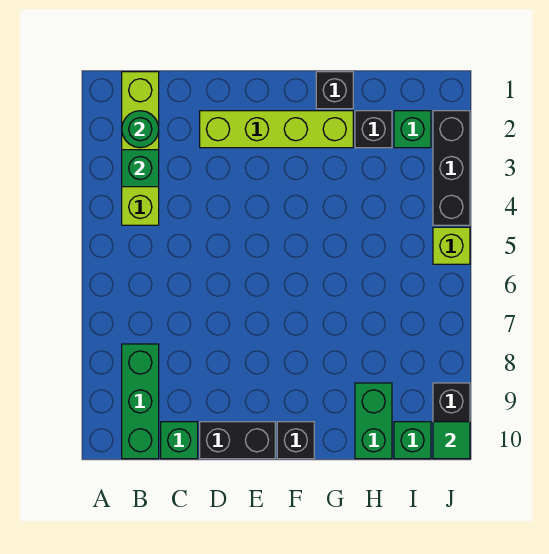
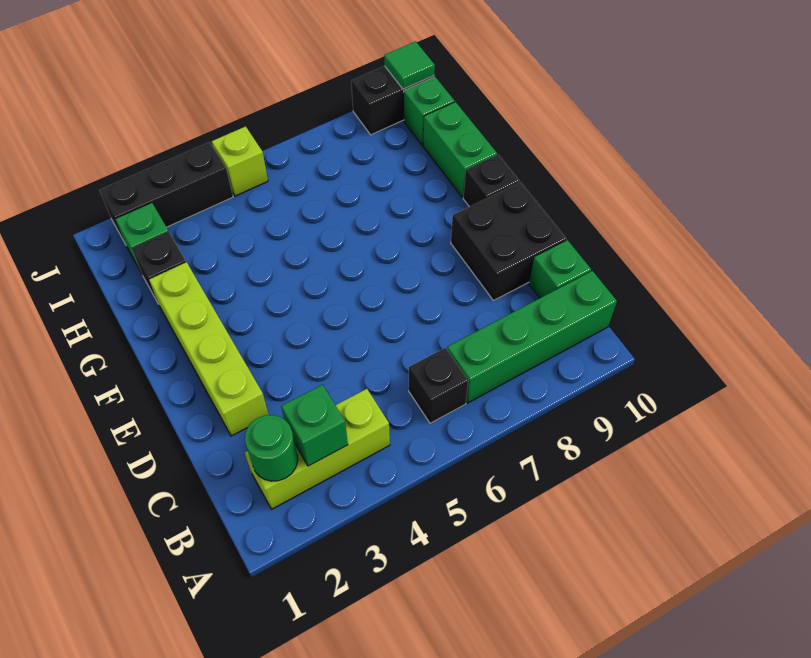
lime brick B1:B4 level 1 -> lime brick B2:B4 level 1
green brick B8:B10 level 1 -> green brick B7:B10 level 1
black brick D10:E10 level 1 -> black brick D9:E10 level 1
black brick G1 level 1 -> black brick B6 level 1
green brick H9:H10 level 1 -> green brick G10:H10 level 1

